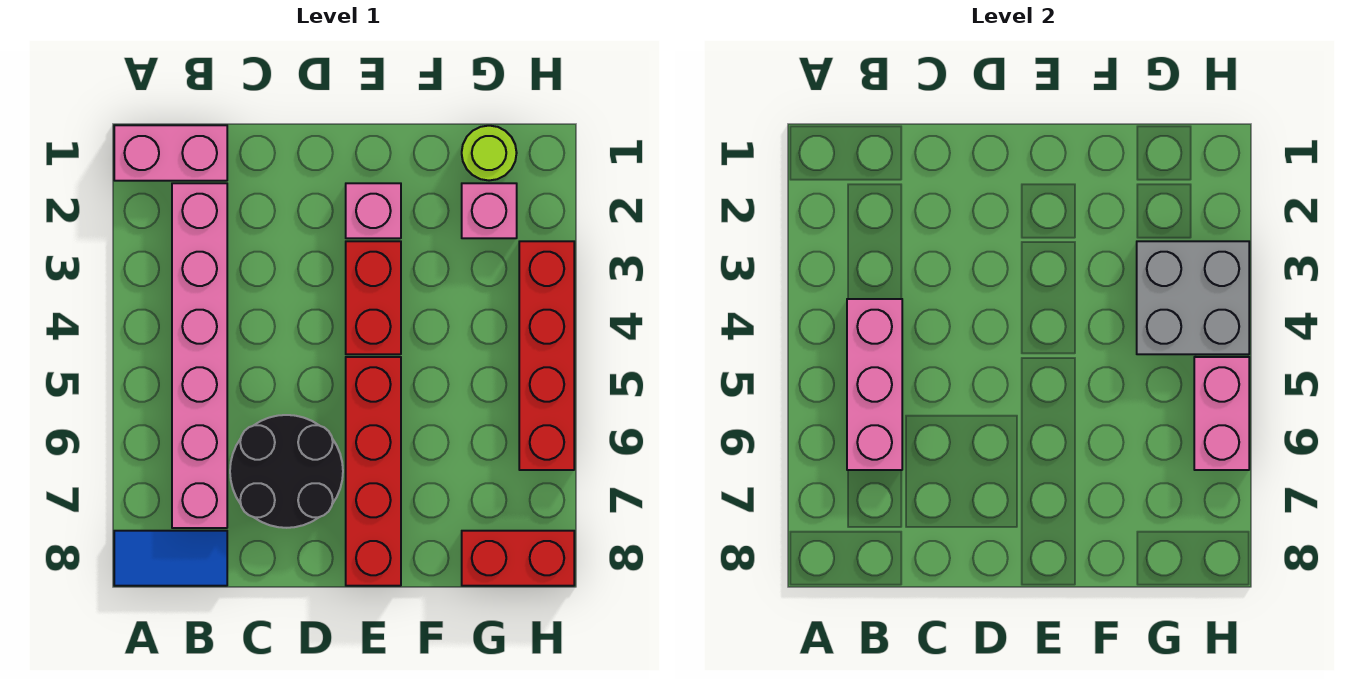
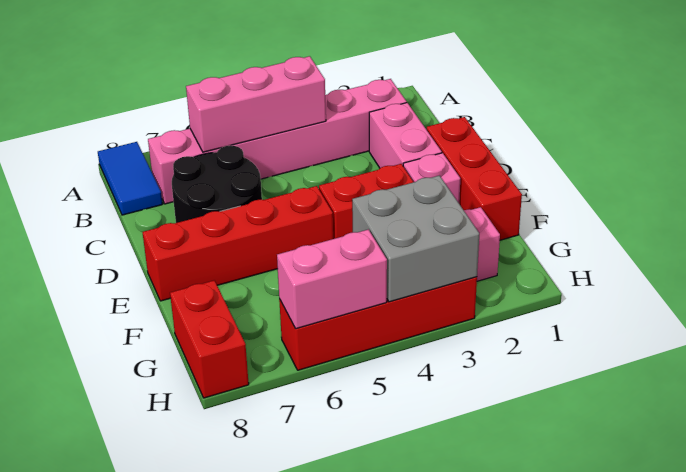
pink brick A1:B1 level 1 -> pink brick C2:D2 level 1
none -> red brick D1:F1 level 1
lime round brick G1 level 1 -> none

